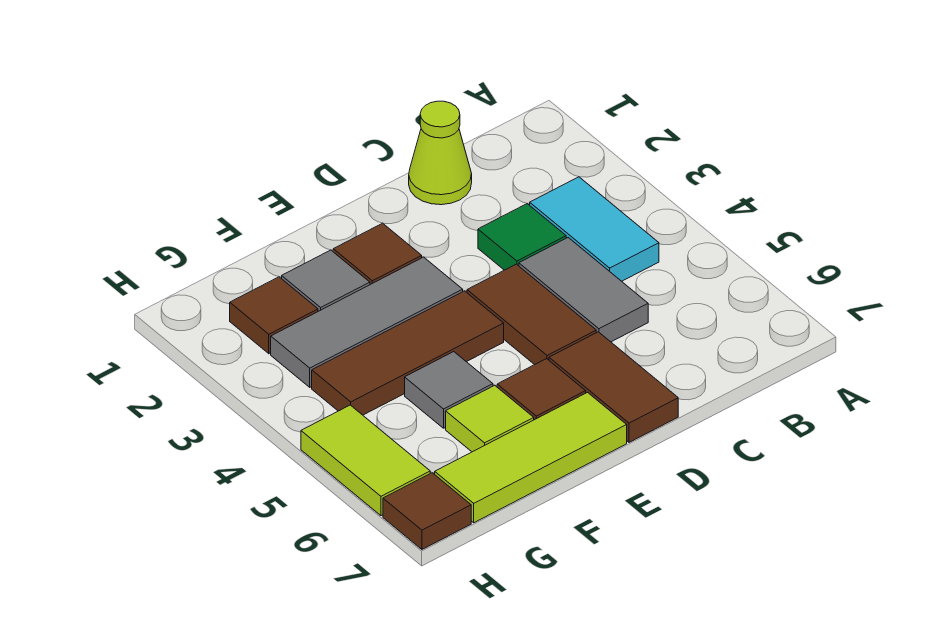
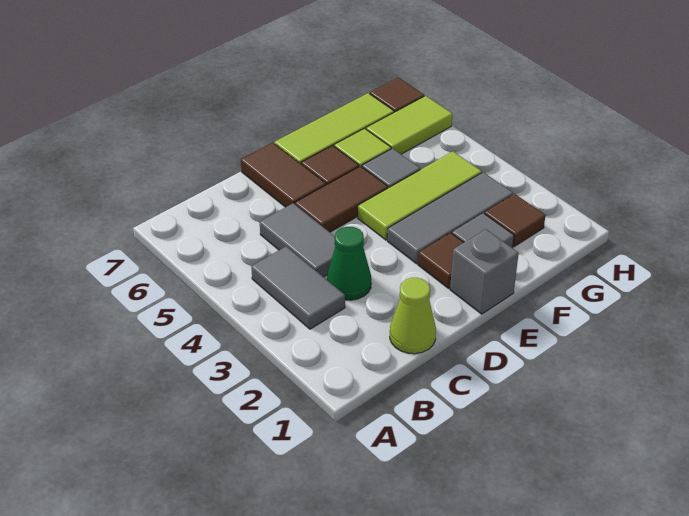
cyan tile B3:B4 level 1 -> grey tile B3:B4 level 1
green tile C3 level 1 -> green cone C3 level 1
brown tile D4:D5 level 1 -> brown tile D5:E5 level 1
none -> grey brick E1 level 1
brown tile E4:G4 level 1 -> lime tile E4:G4 level 1
lime tile H5:H6 level 1 -> lime tile G6:H6 level 1

